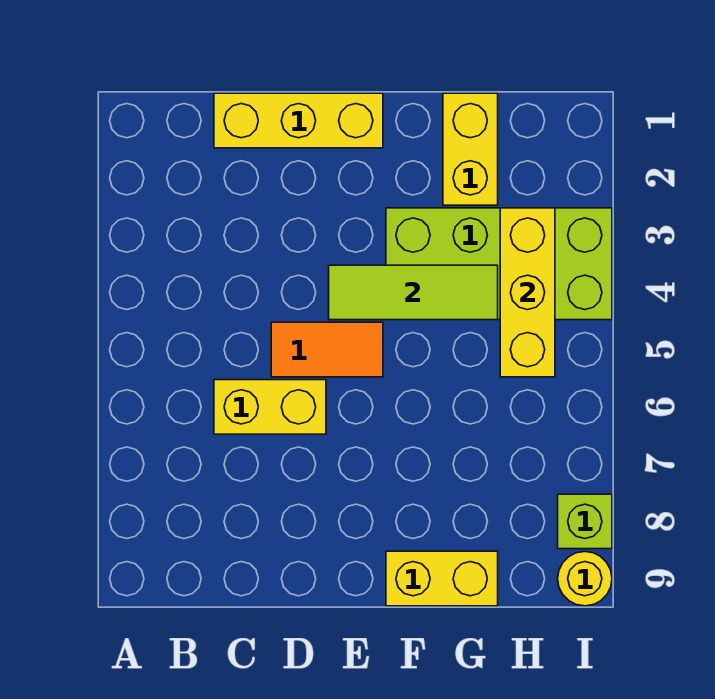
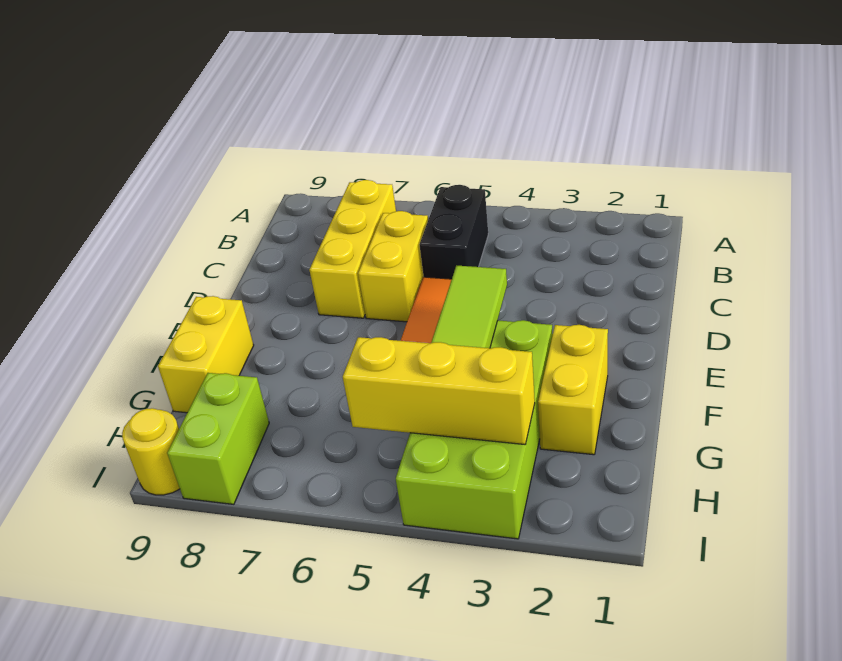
none -> black brick B5:C5 level 1
yellow brick C1:E1 level 1 -> yellow brick B7:D7 level 1
yellow brick G1:G2 level 1 -> yellow brick F2:G2 level 1
lime brick I8 level 1 -> lime brick H8:I8 level 1

